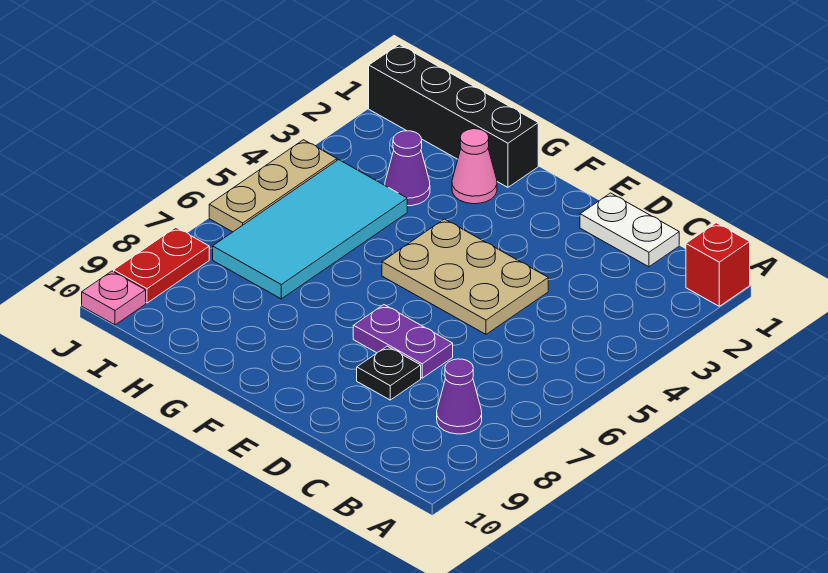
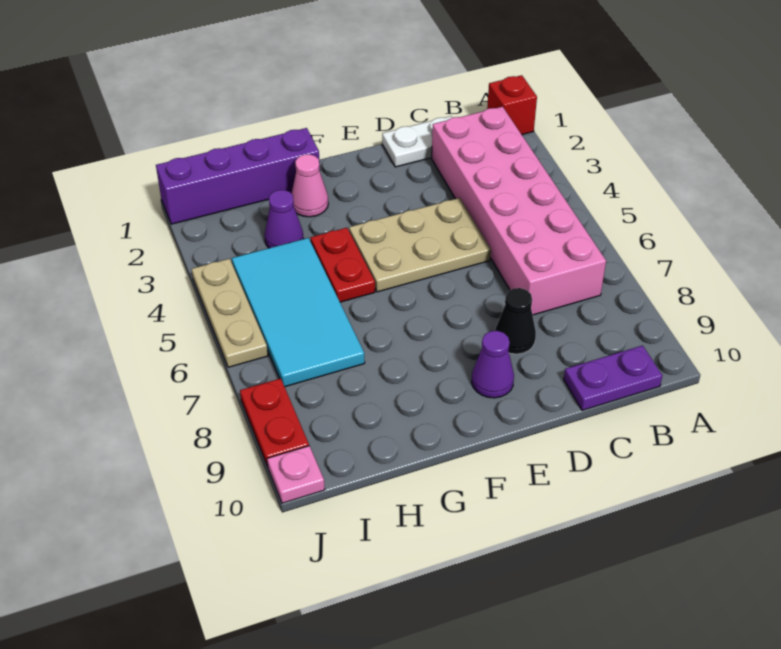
none -> pink brick B2:C7 level 1
purple cone B8 level 1 -> purple cone E9 level 1
purple plate D7:E7 level 1 -> purple plate B10:C10 level 1
black plate D8 level 1 -> black cone D8 level 1
black brick G1:J1 level 1 -> purple brick G1:J1 level 1
none -> red plate G4:G5 level 1

